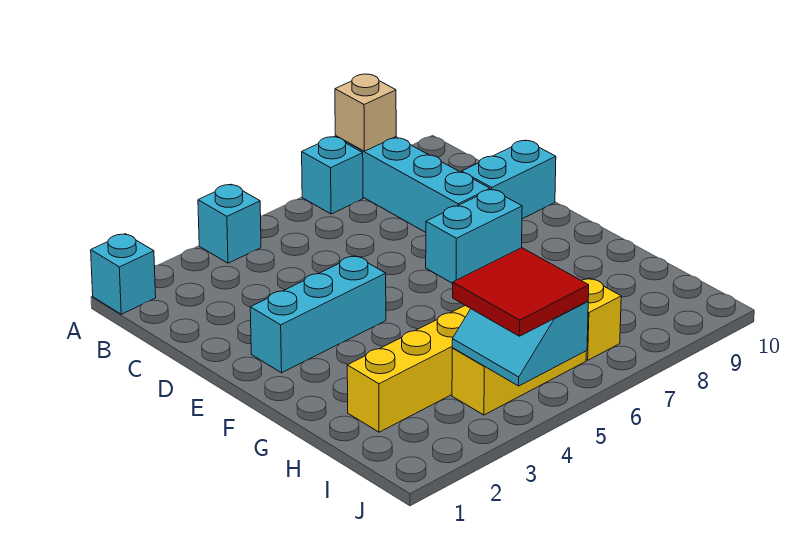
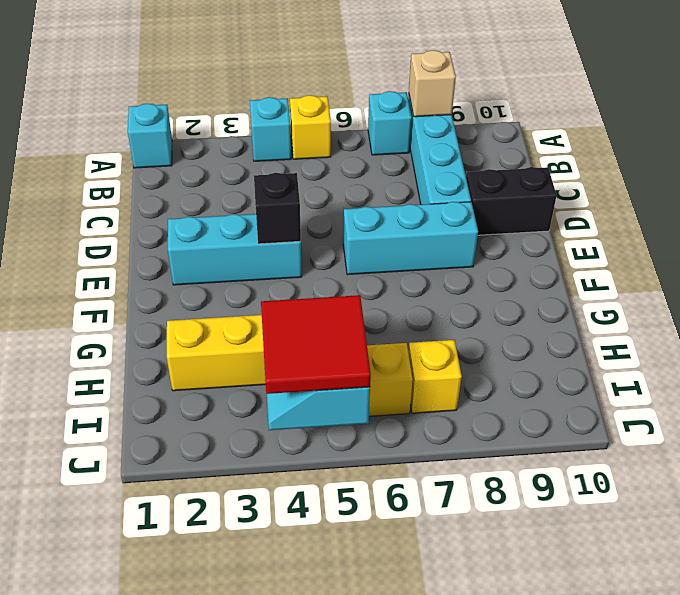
none -> yellow brick A5 level 1
cyan brick D9:D10 level 1 -> black brick D9:D10 level 1
none -> black brick E4 level 2
cyan brick E7:E8 level 1 -> cyan brick E6:E8 level 1

